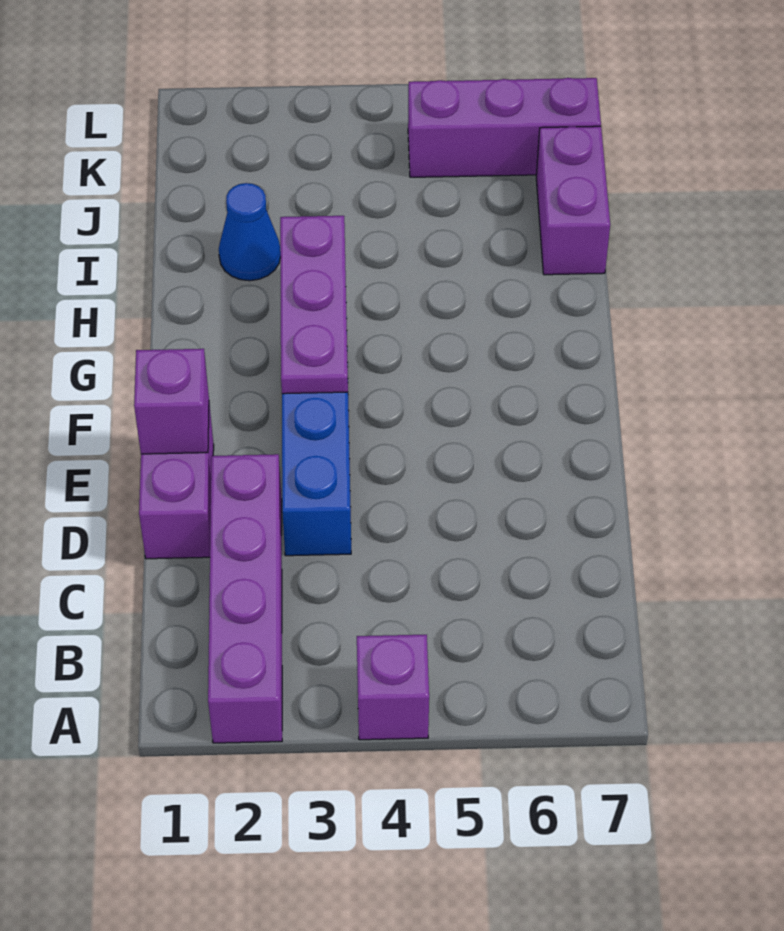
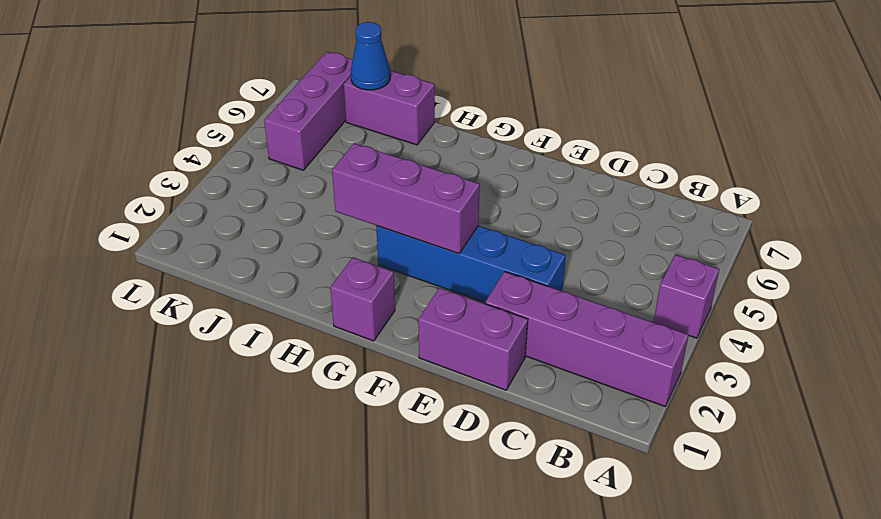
purple brick E1 level 2 -> purple brick G1 level 1
purple plate F3:H3 level 2 -> purple brick F3:H3 level 2
blue cone I2 level 1 -> blue cone J7 level 2

